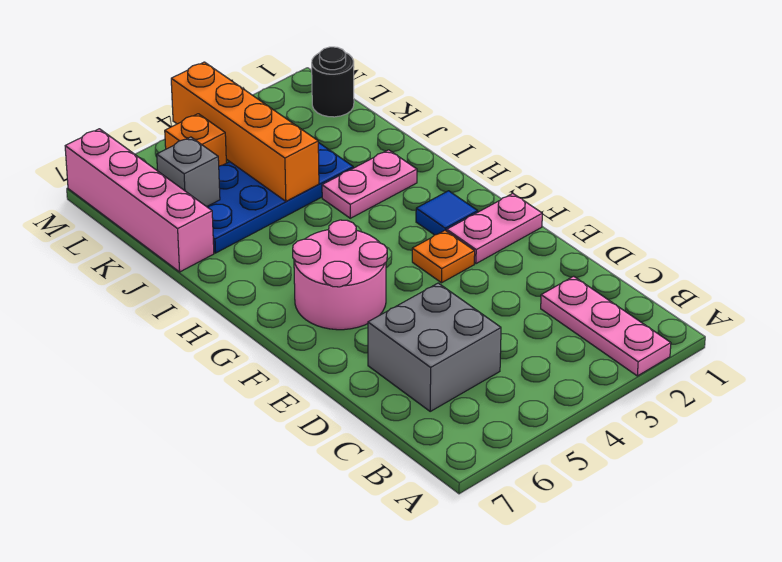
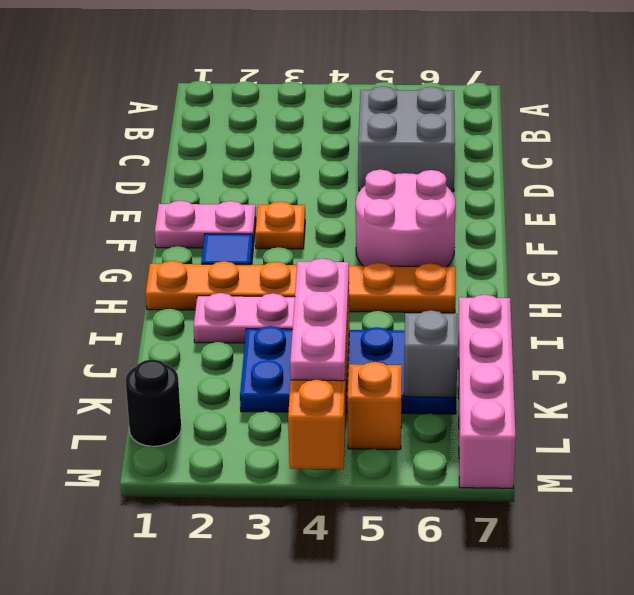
pink plate A2:C2 level 1 -> pink plate J4:L4 level 3
none -> orange plate H1:H6 level 1

